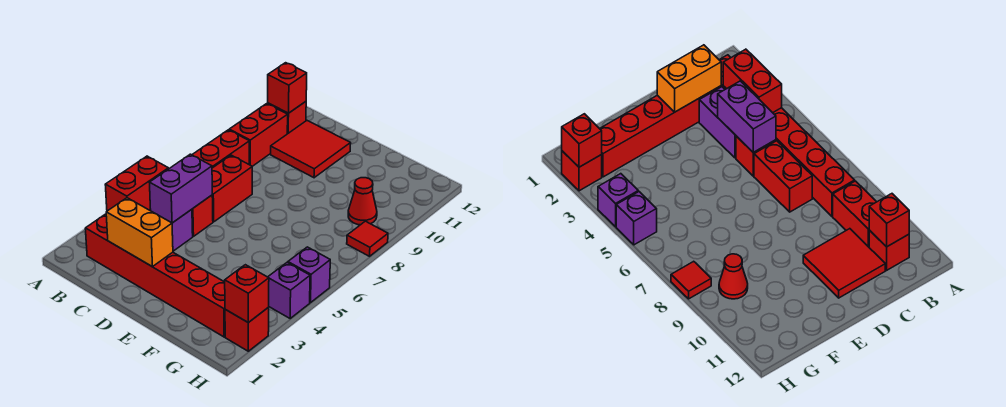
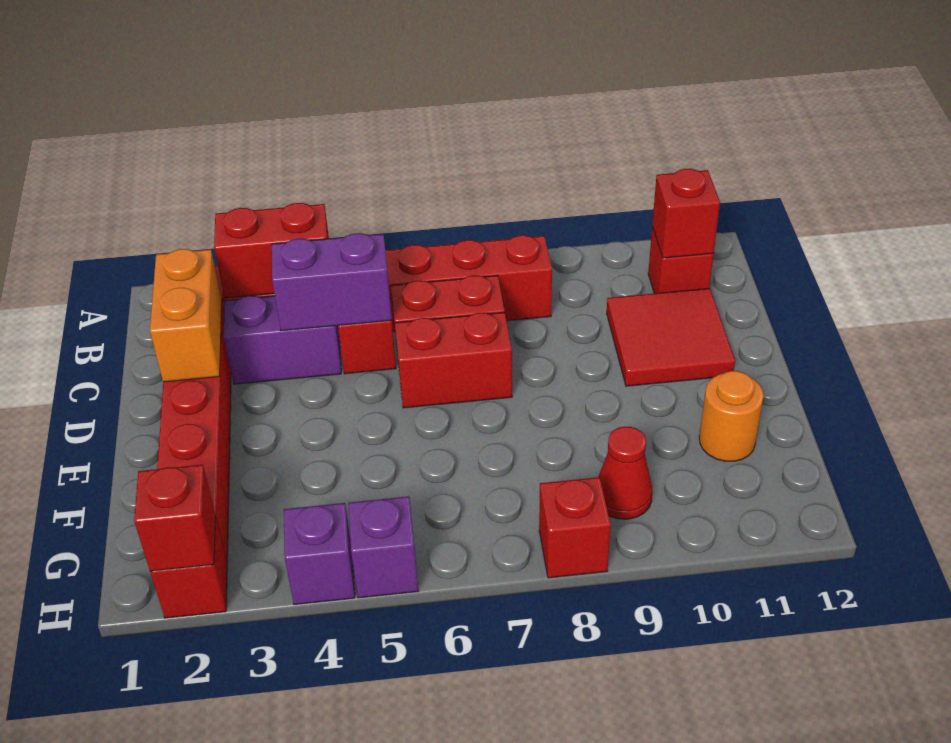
red brick B9:B10 level 1 -> red brick D6:D7 level 1
none -> orange round brick F11 level 1
red tile H8 level 1 -> red brick H8 level 1

